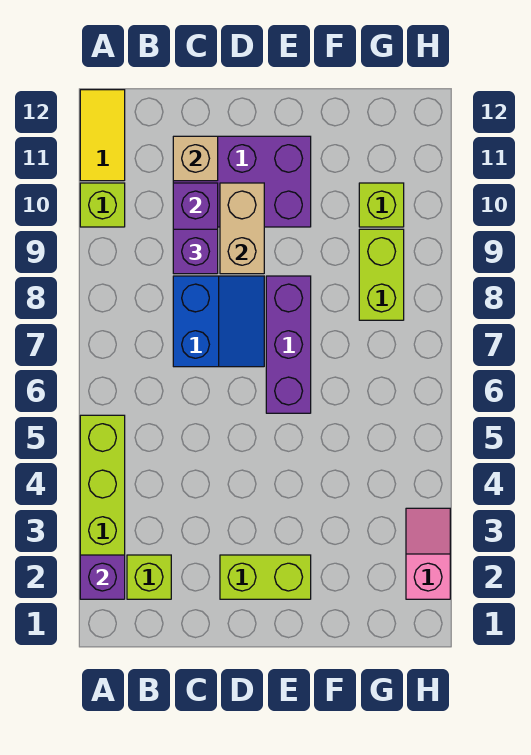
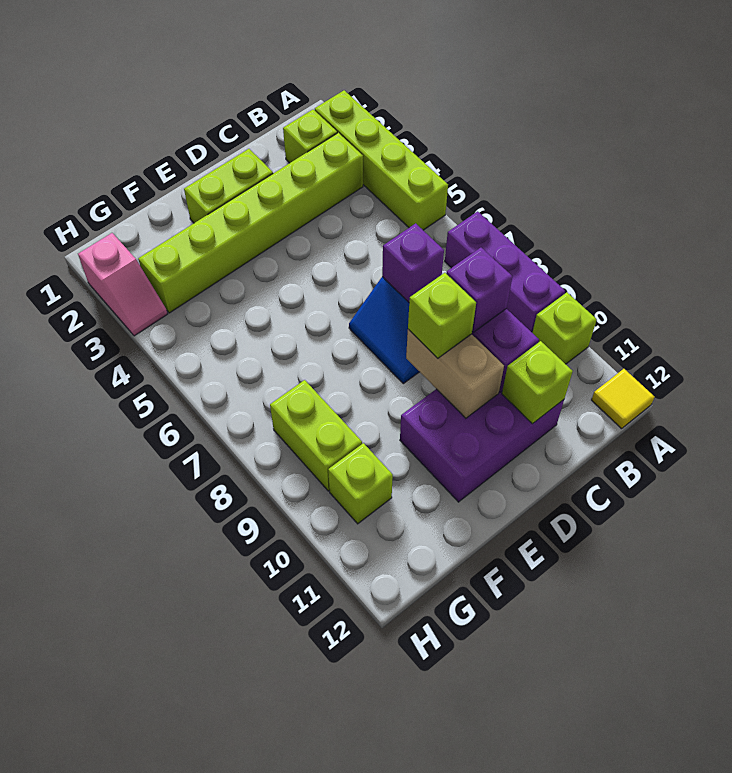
purple brick A2 level 2 -> purple brick C7 level 2
yellow tile A11:A12 level 1 -> yellow tile A12 level 1
none -> lime brick B3:G3 level 1
tan brick C11 level 2 -> lime brick C11 level 2
none -> lime brick D9 level 3
purple brick E6:E8 level 1 -> purple brick A7:A9 level 1

